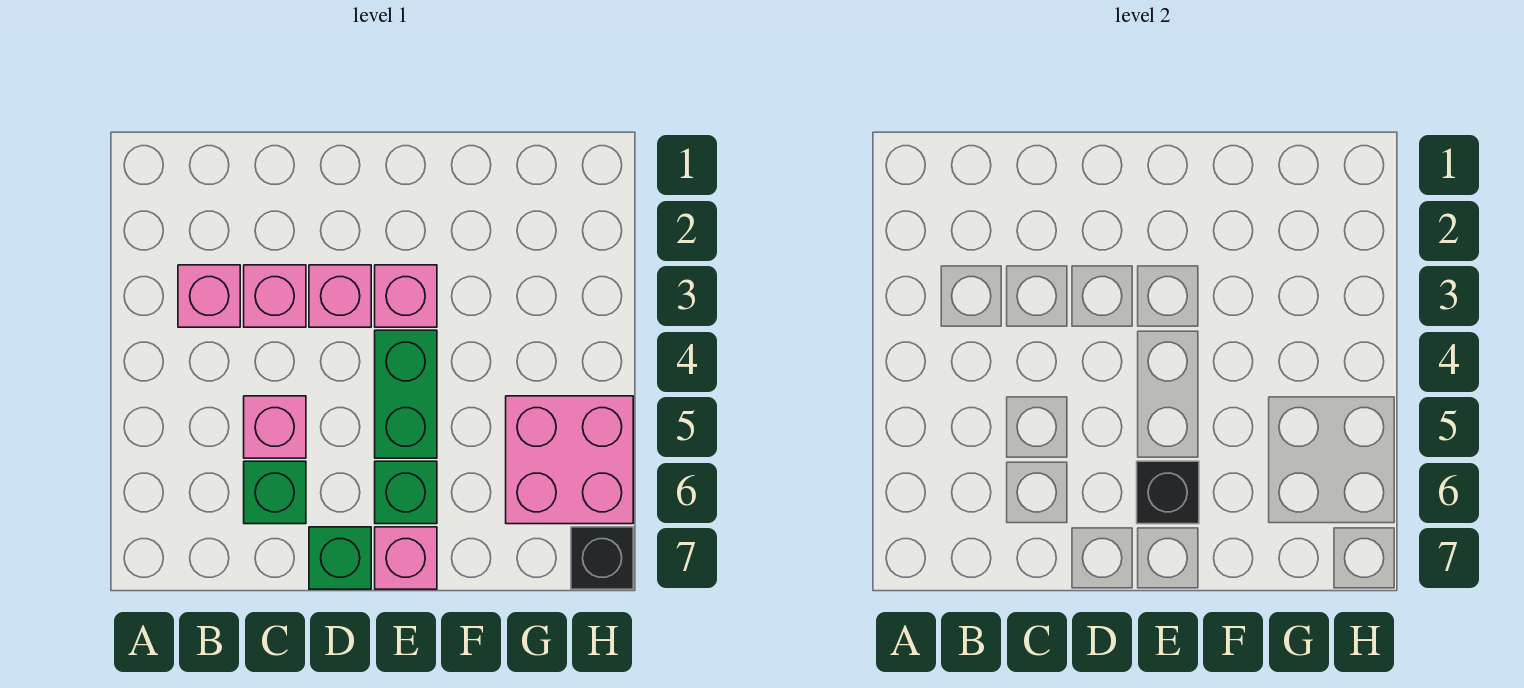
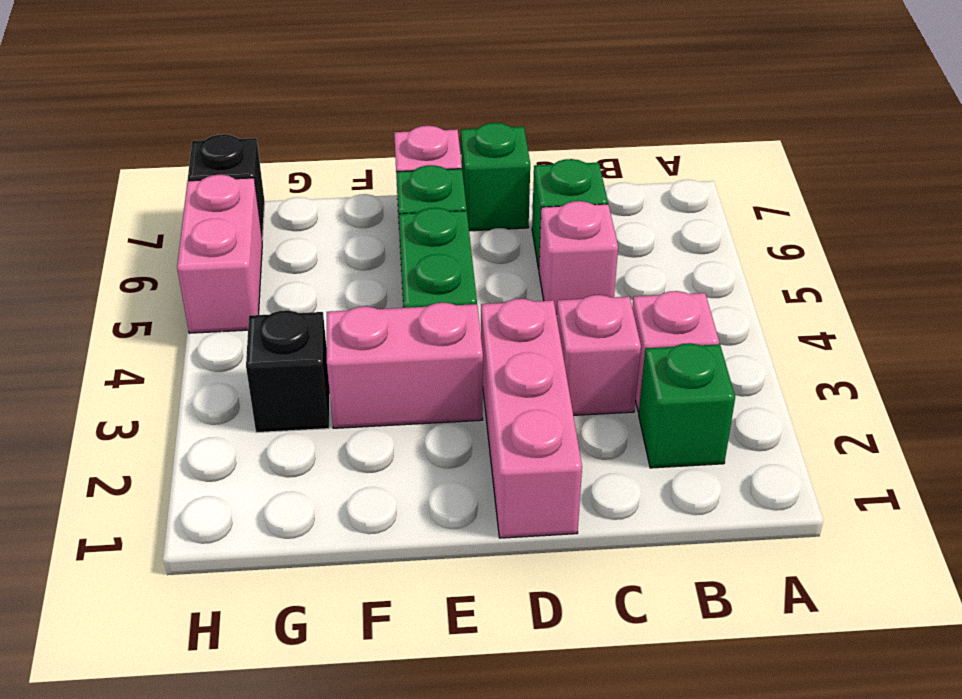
none -> green brick B2 level 1
pink brick D3 level 1 -> pink brick D1:D3 level 1
pink brick E3 level 1 -> pink brick E3:F3 level 1
black brick E6 level 2 -> black brick G3 level 1
pink brick G5:H6 level 1 -> pink brick H5:H6 level 1

